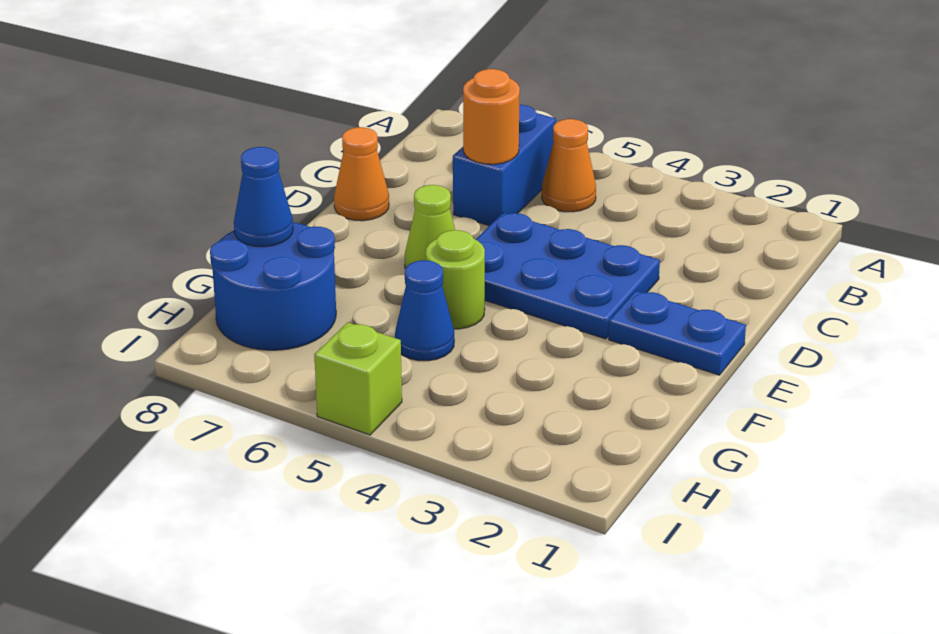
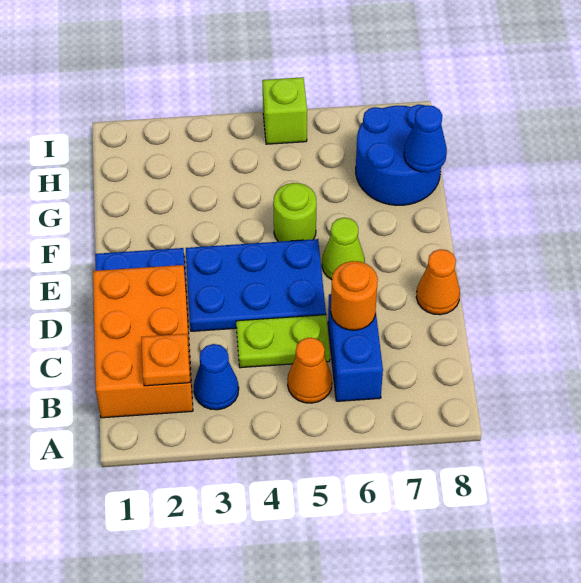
none -> orange brick B1:D2 level 1
none -> orange plate B2 level 2
none -> lime plate C4:C5 level 1
blue cone G5 level 1 -> blue cone B3 level 1

